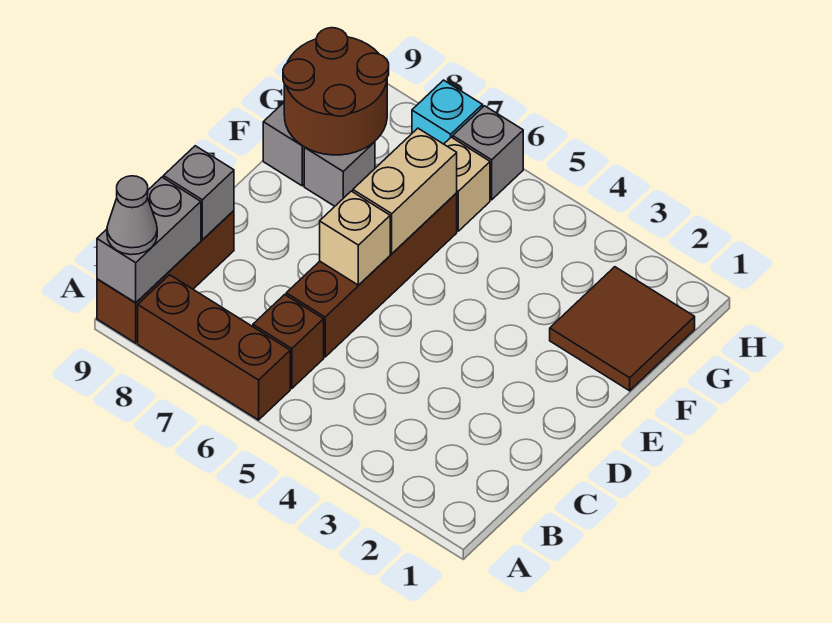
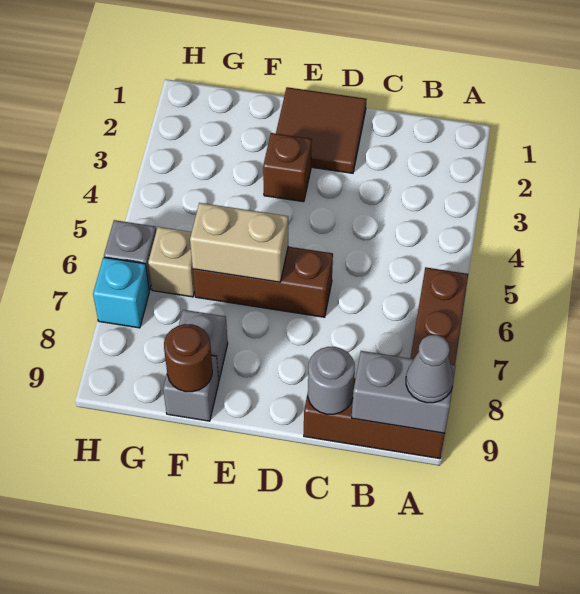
brown brick B6 level 1 -> brown brick E3 level 1
brown brick C6:F6 level 1 -> brown brick D6:F6 level 1
grey brick C9 level 2 -> grey round brick C9 level 2
tan brick D6 level 2 -> none
brown tile F1:G2 level 1 -> brown tile D1:E2 level 1
brown round brick F8:G9 level 2 -> brown round brick F9 level 2

